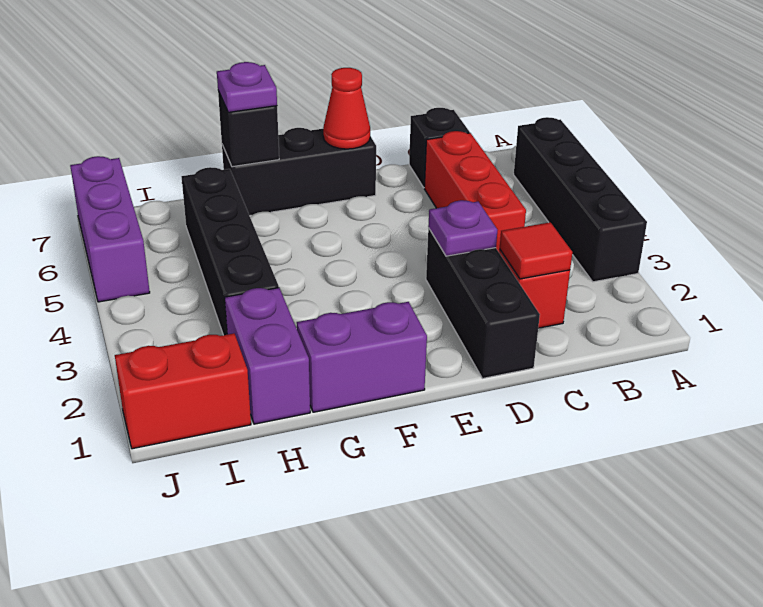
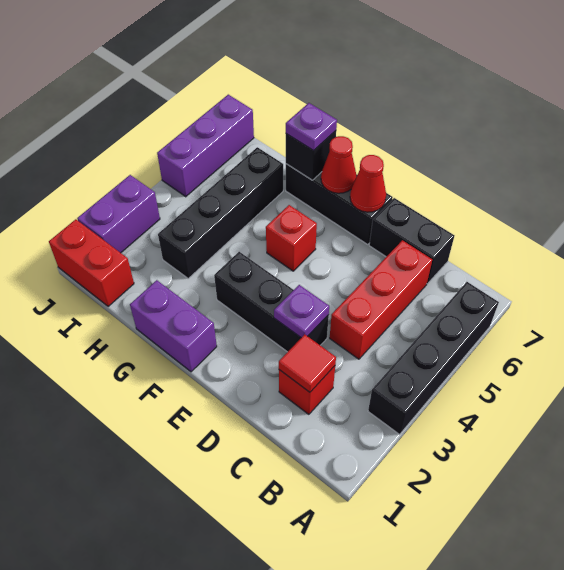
black brick C7 level 1 -> black brick C7:D7 level 1
black brick D1:D3 level 1 -> black brick D3:F3 level 1
none -> red brick F5 level 1
none -> red cone F7 level 2
purple brick H1:H2 level 1 -> purple brick J2:J3 level 1

